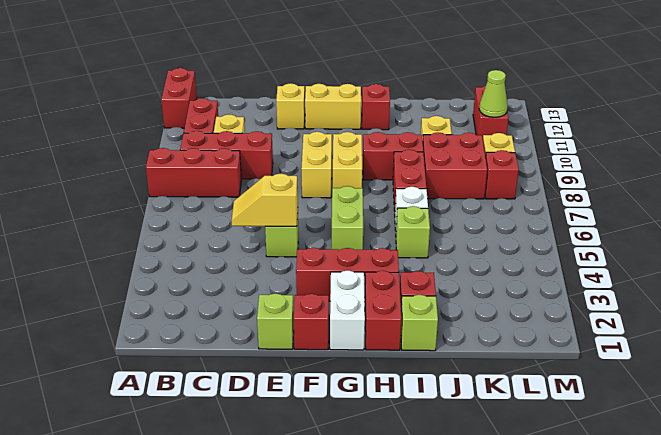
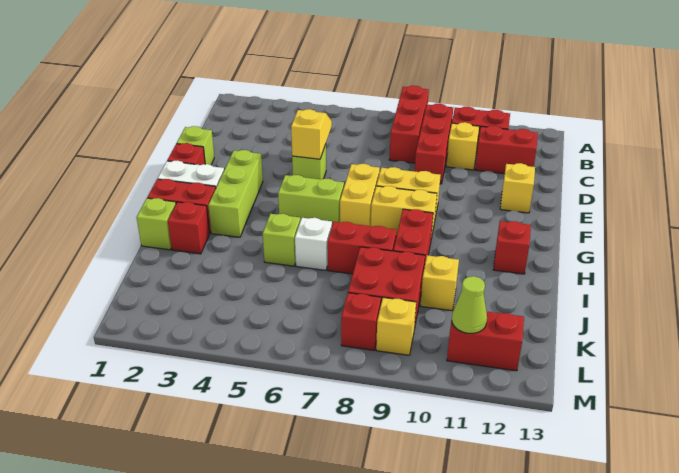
red brick A12:A13 level 1 -> red brick C11:C12 level 1
red brick F3:H3 level 1 -> lime brick F3:H3 level 1
yellow brick F12:G12 level 1 -> yellow brick F7:G7 level 1

